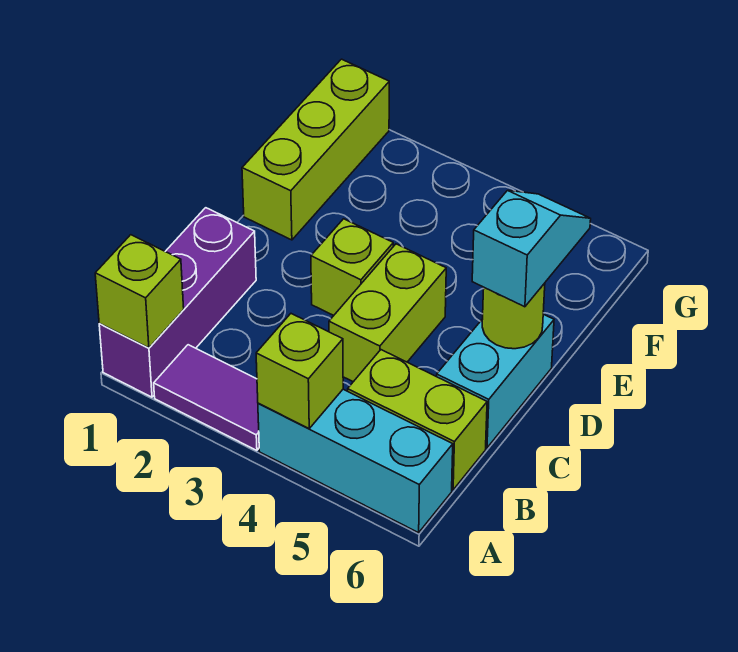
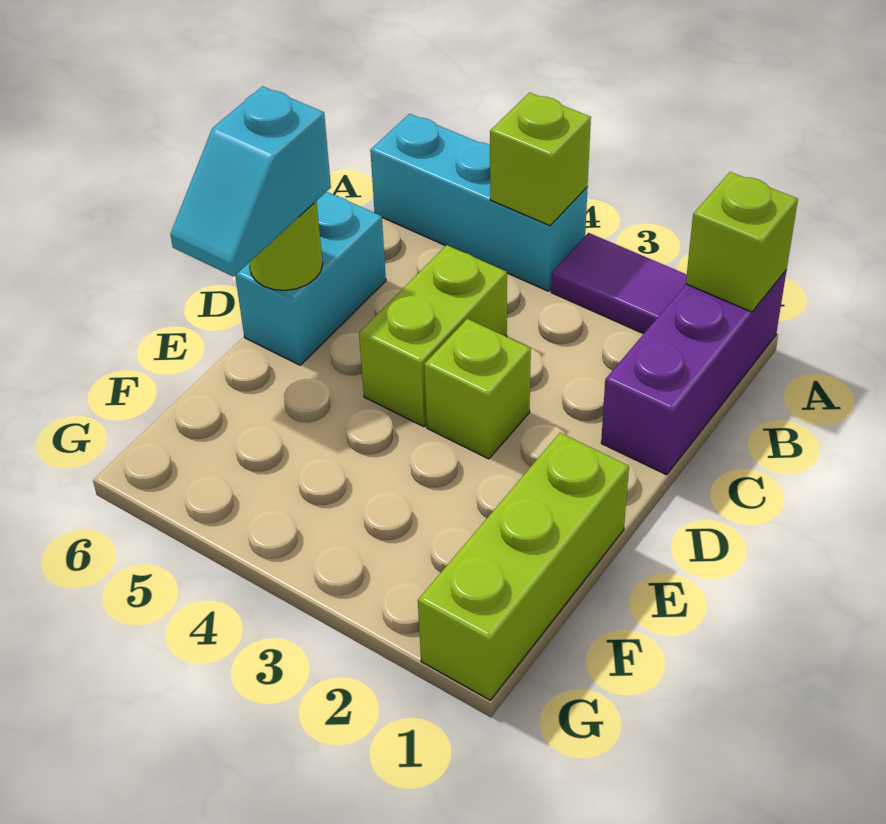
lime brick B5:B6 level 1 -> none

